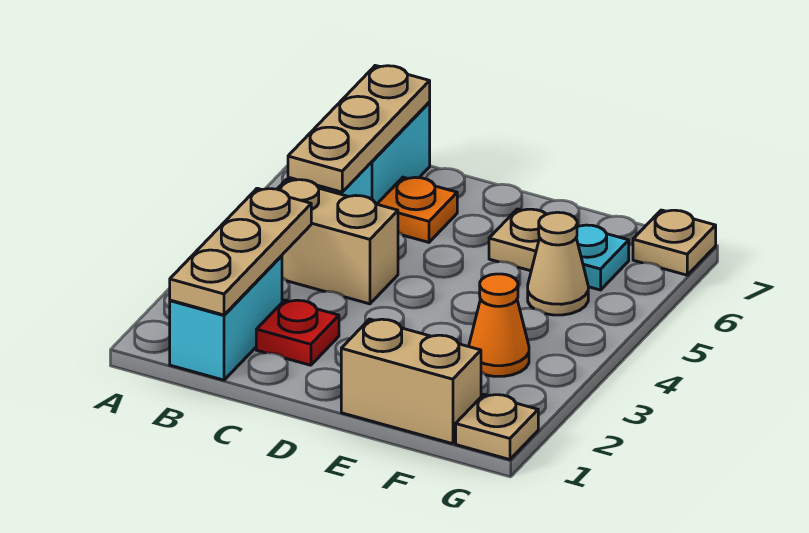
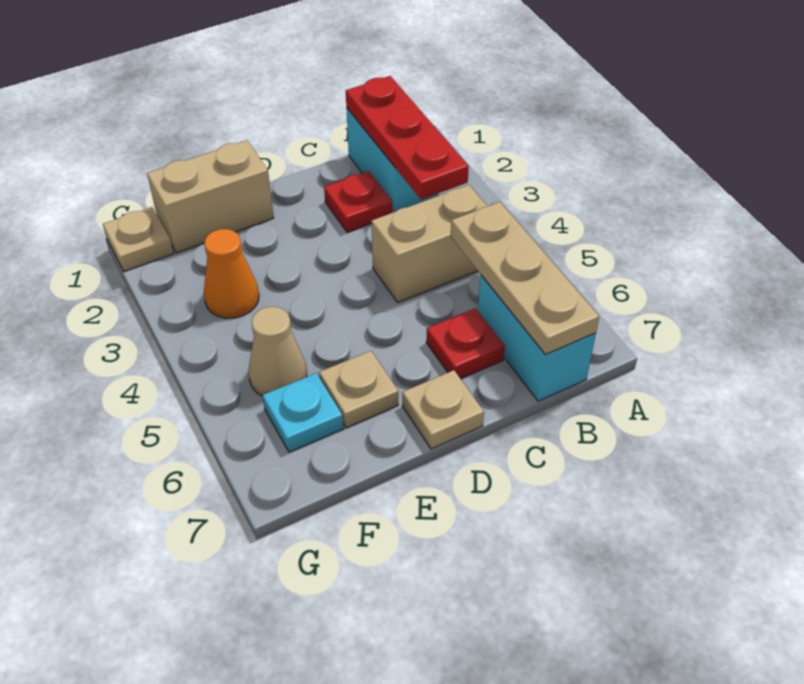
tan plate B1:B3 level 2 -> red plate B1:B3 level 2
orange plate C6 level 1 -> red plate C6 level 1
tan plate G7 level 1 -> tan plate D7 level 1

